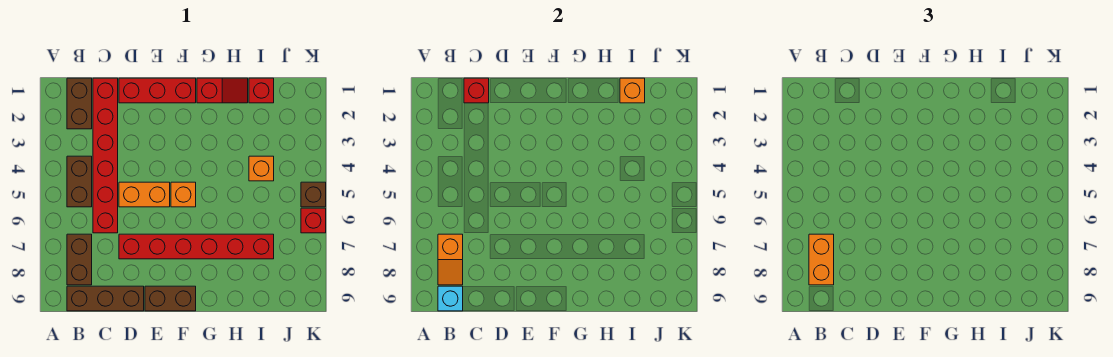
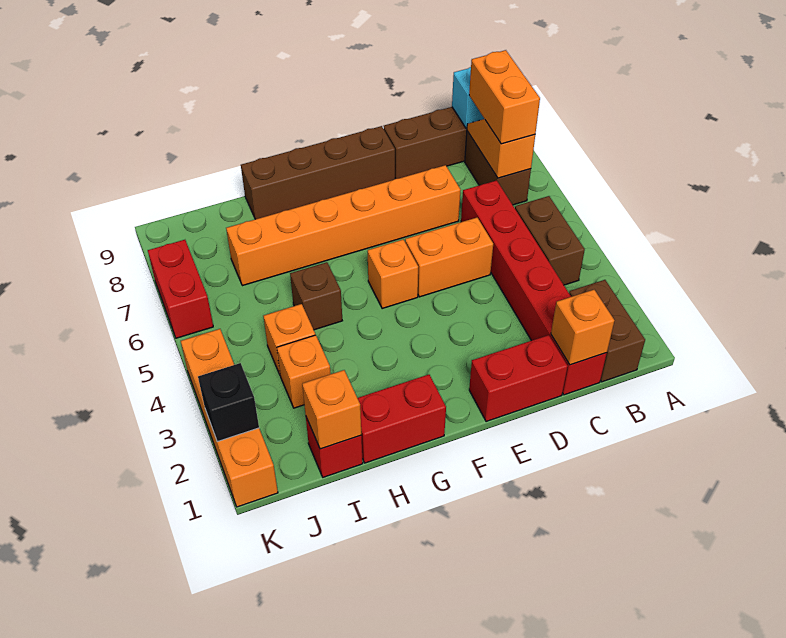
red brick C1 level 2 -> orange brick C1 level 2
red brick D1:F1 level 1 -> red brick D1:E1 level 1
red brick D7:I7 level 1 -> orange brick D7:I7 level 1
brown brick E9:F9 level 1 -> brown brick E9:H9 level 1
red slope G1:H1 level 1 top G -> red brick G1:H1 level 1
none -> orange brick I3 level 1
none -> orange brick K1:K4 level 1
none -> black brick K2 level 2
brown brick K5 level 1 -> brown brick H5 level 1
red brick K6 level 1 -> red brick K6:K7 level 1

